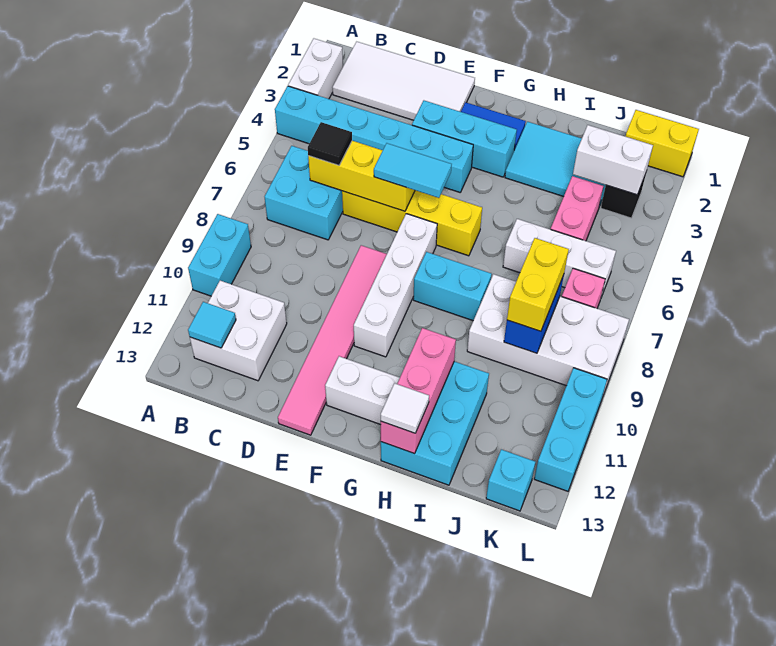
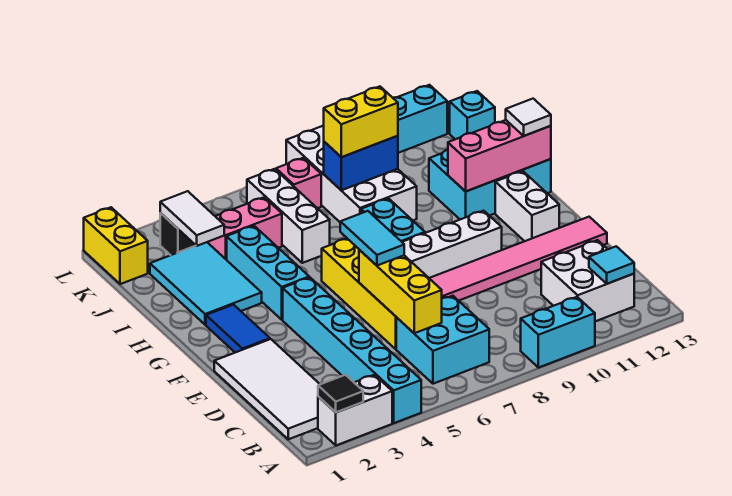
black tile C6 level 3 -> black tile A2 level 2
cyan brick E3:G3 level 1 -> cyan brick G4:I4 level 1
white brick J3:K3 level 2 -> white tile J3:K3 level 2

